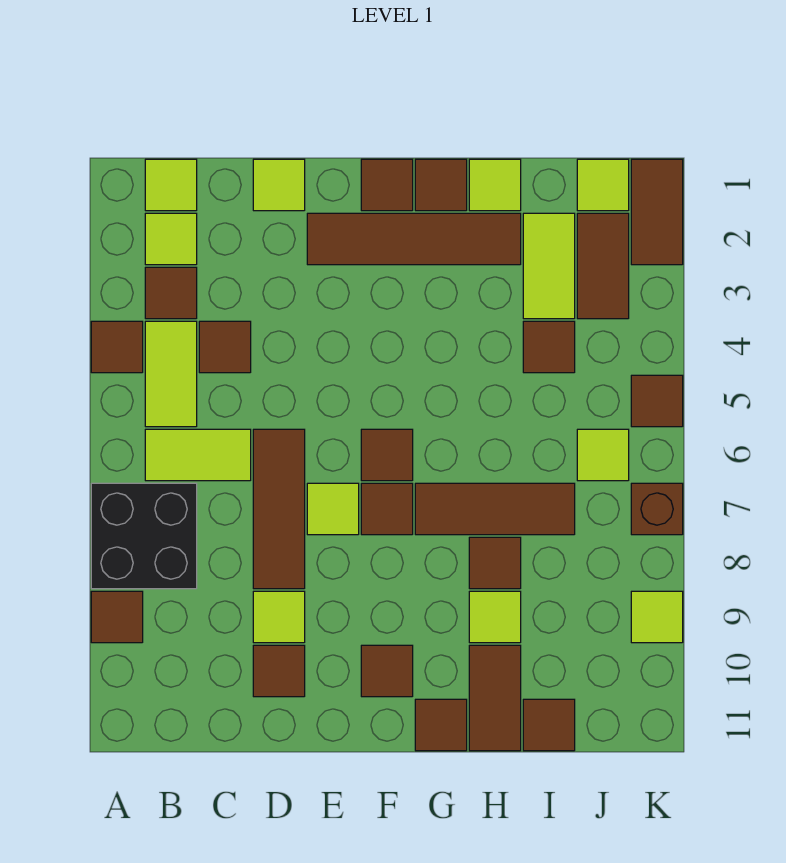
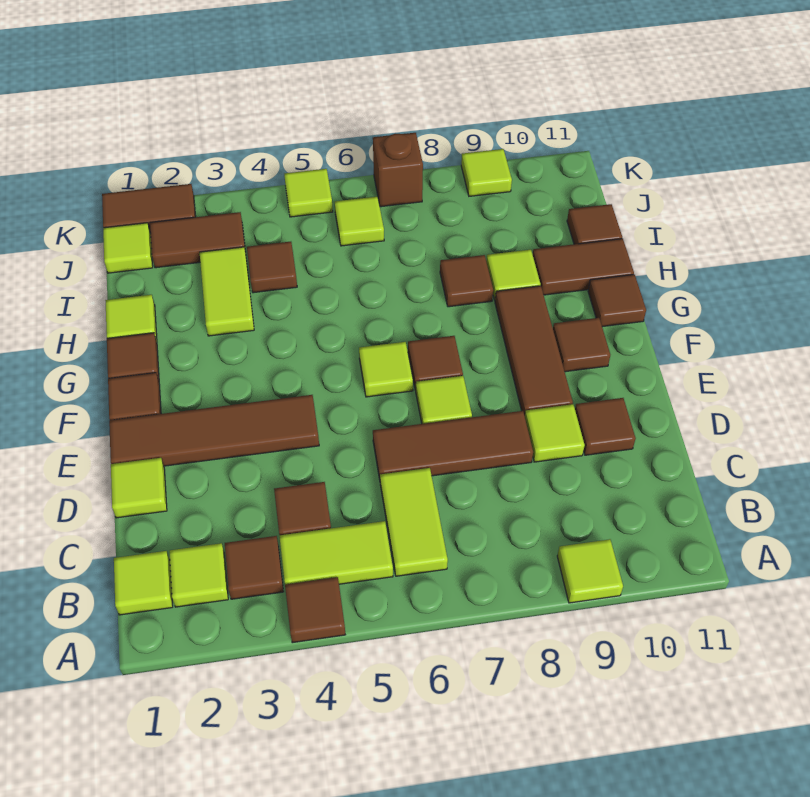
black brick A7:B8 level 1 -> none
brown tile A9 level 1 -> lime tile A9 level 1
brown tile E2:H2 level 1 -> brown tile E1:E4 level 1
brown tile F6 level 1 -> lime tile F6 level 1
brown tile G7:I7 level 1 -> brown tile E9:G9 level 1
lime tile I2:I3 level 1 -> lime tile H3:I3 level 1
brown tile K5 level 1 -> lime tile K5 level 1

